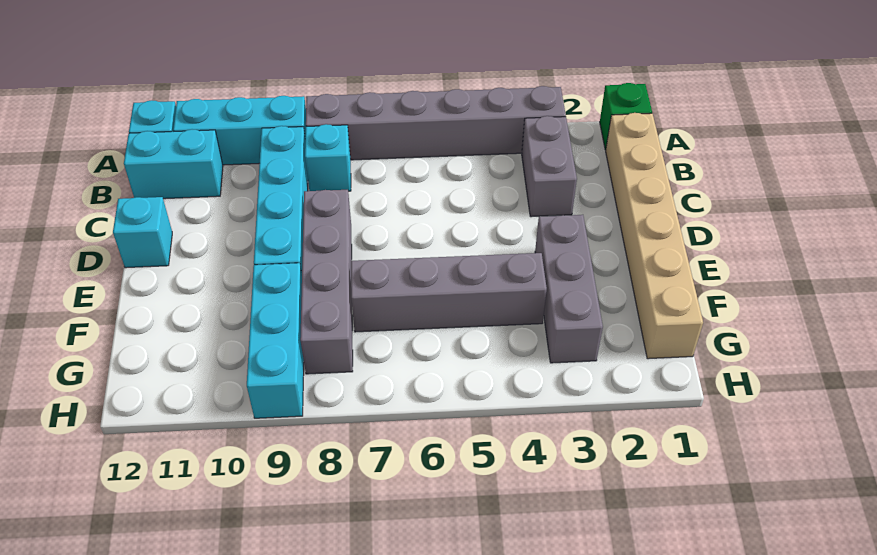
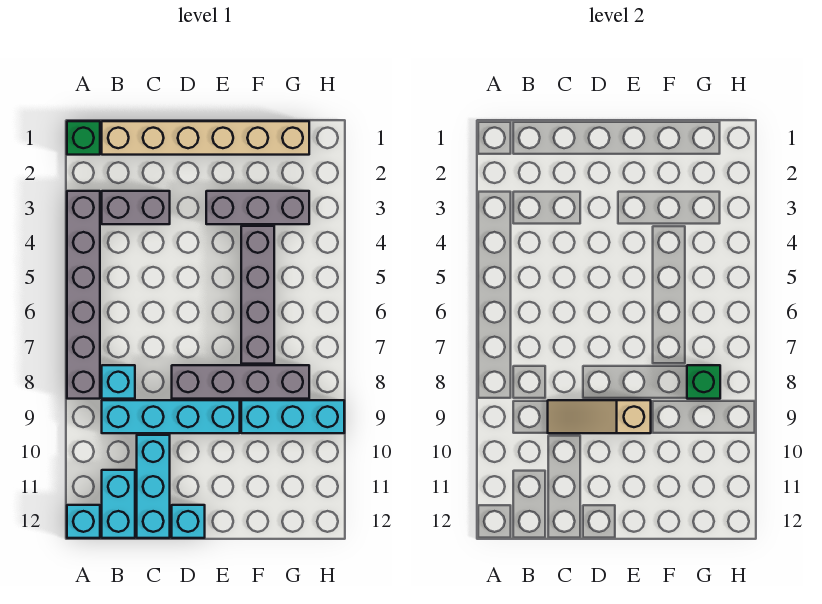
cyan brick A9:A11 level 1 -> cyan brick C10:C12 level 1
none -> tan slope C9:E9 level 2 top E
none -> green brick G8 level 2

